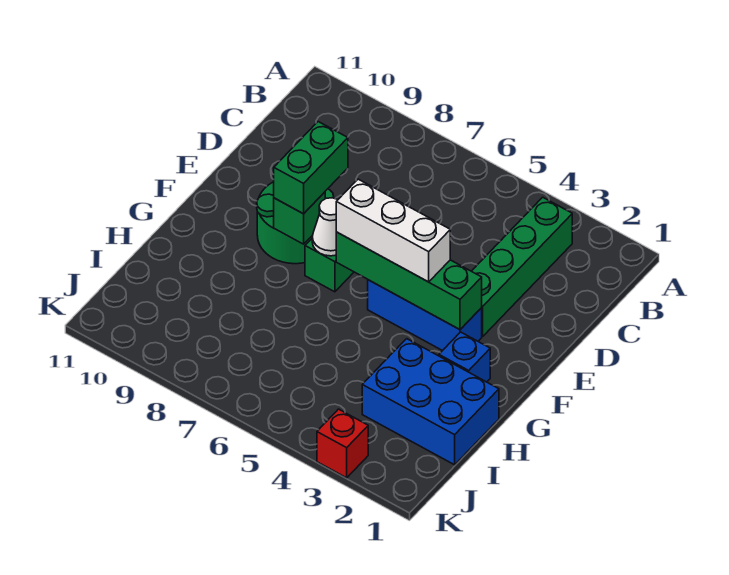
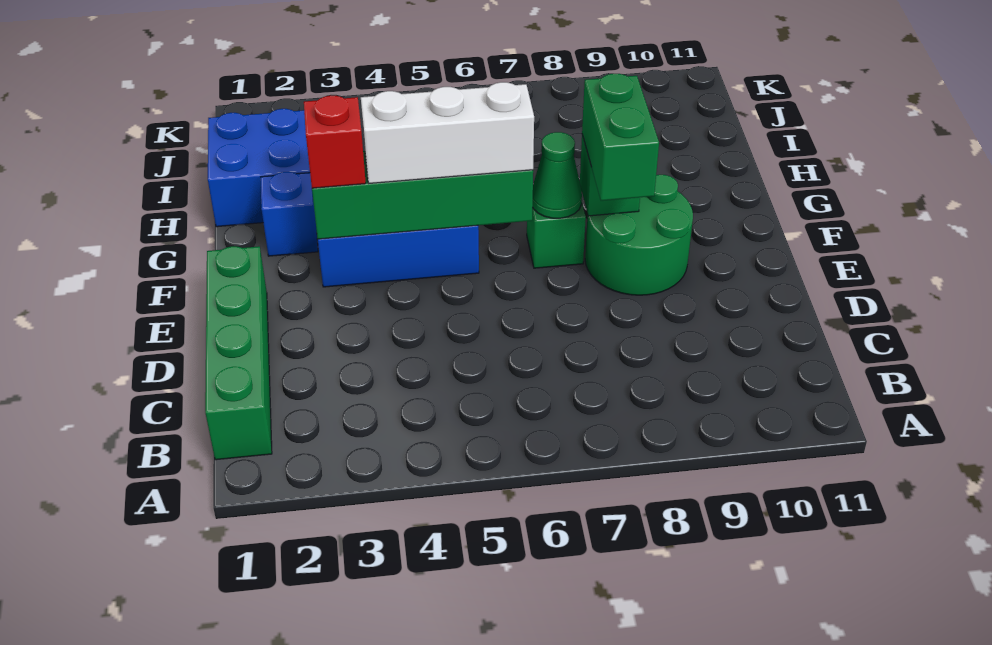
green brick B3:E3 level 1 -> green brick B1:E1 level 1
white cone F7 level 2 -> green cone F7 level 2
red brick K3 level 1 -> red brick F3 level 3

